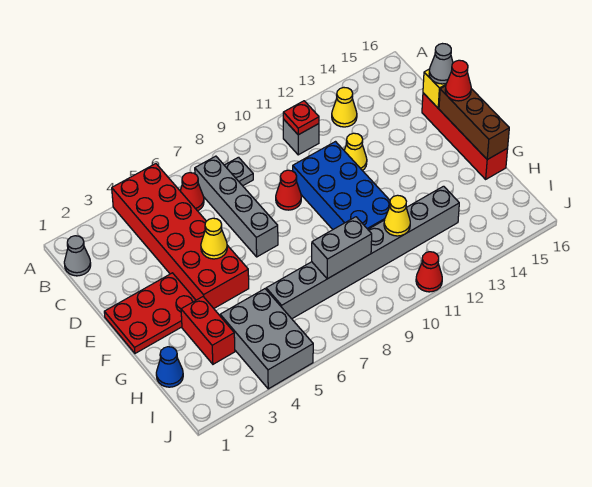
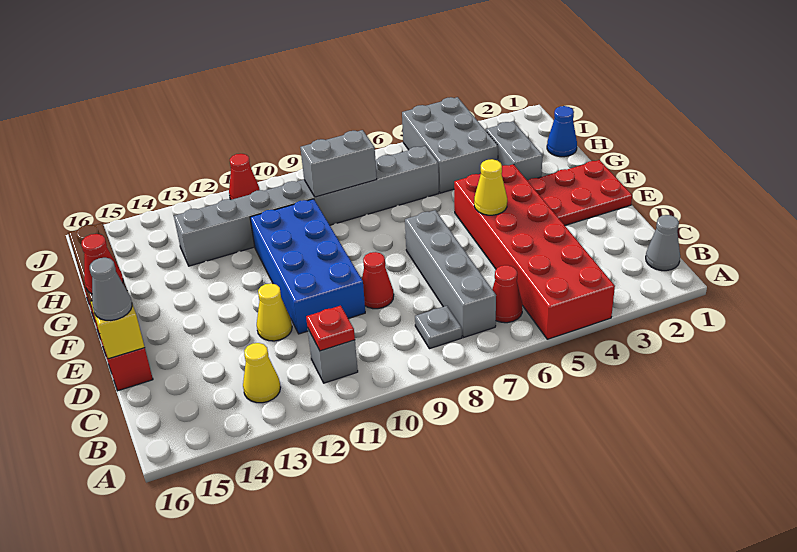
red brick G3:H3 level 1 -> grey brick G3:H3 level 1
yellow cone H11 level 2 -> none

